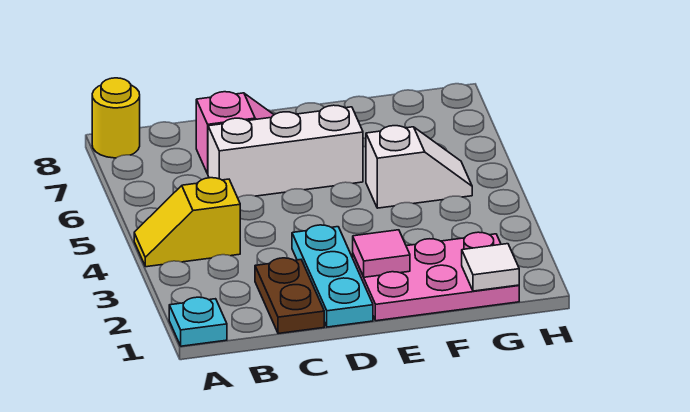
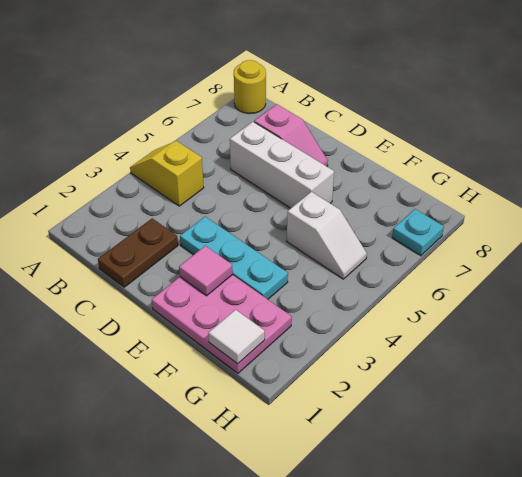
cyan plate A1 level 1 -> cyan plate H7 level 1
cyan plate D1:D3 level 1 -> cyan plate D3:F3 level 1

